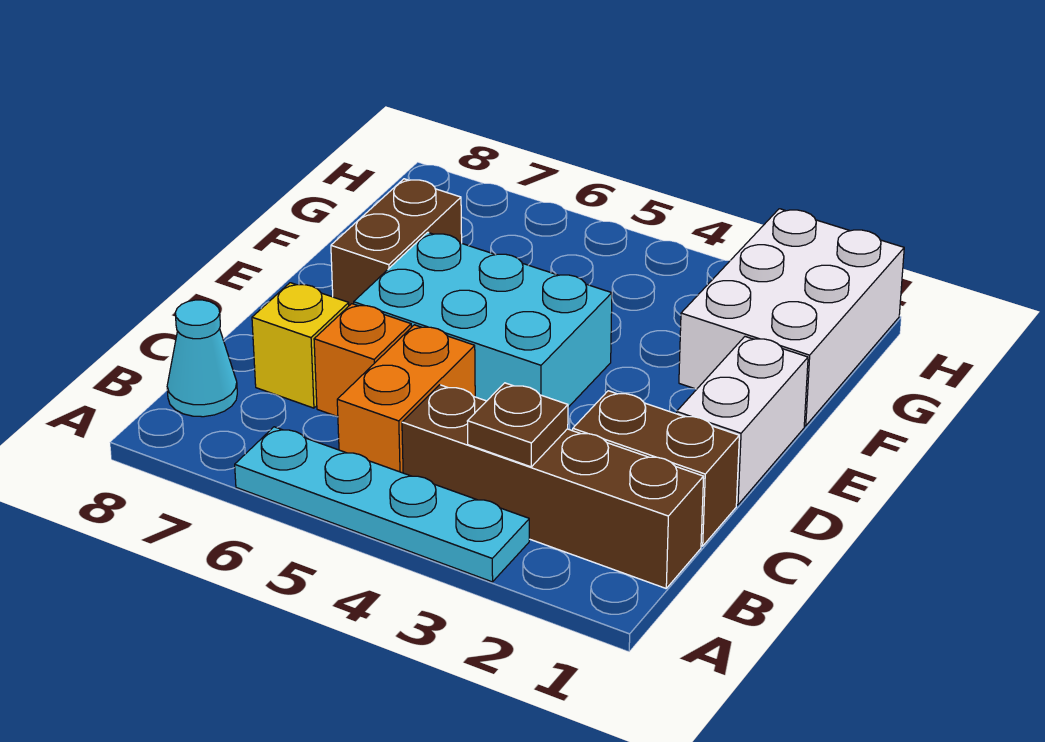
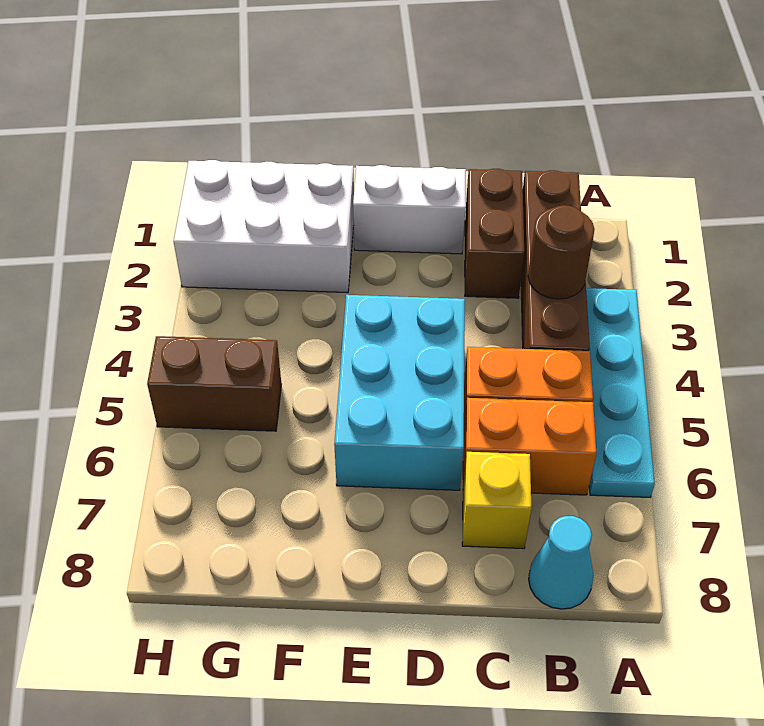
brown plate B3 level 2 -> brown round brick B3 level 2
orange brick C6 level 1 -> orange brick B6:C6 level 1
brown brick E7:F7 level 1 -> brown brick G5:H5 level 1

